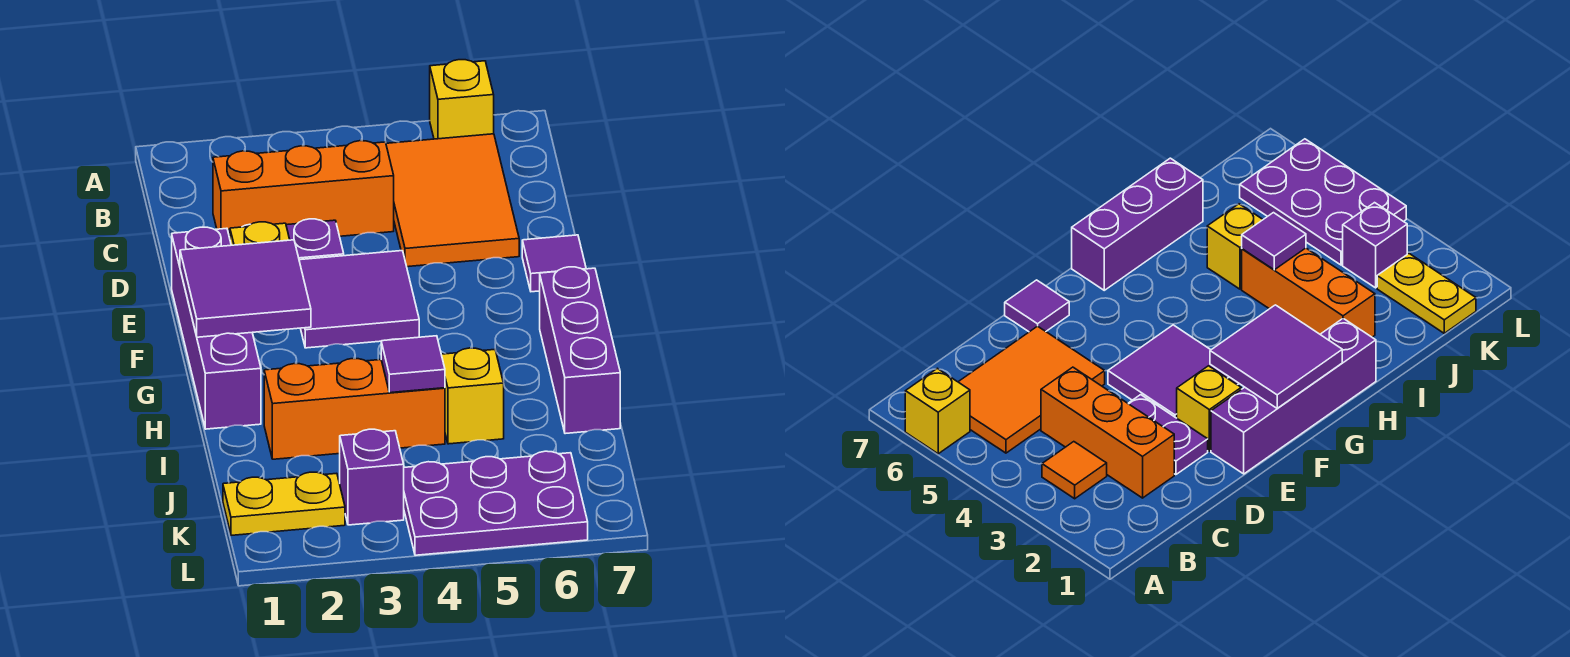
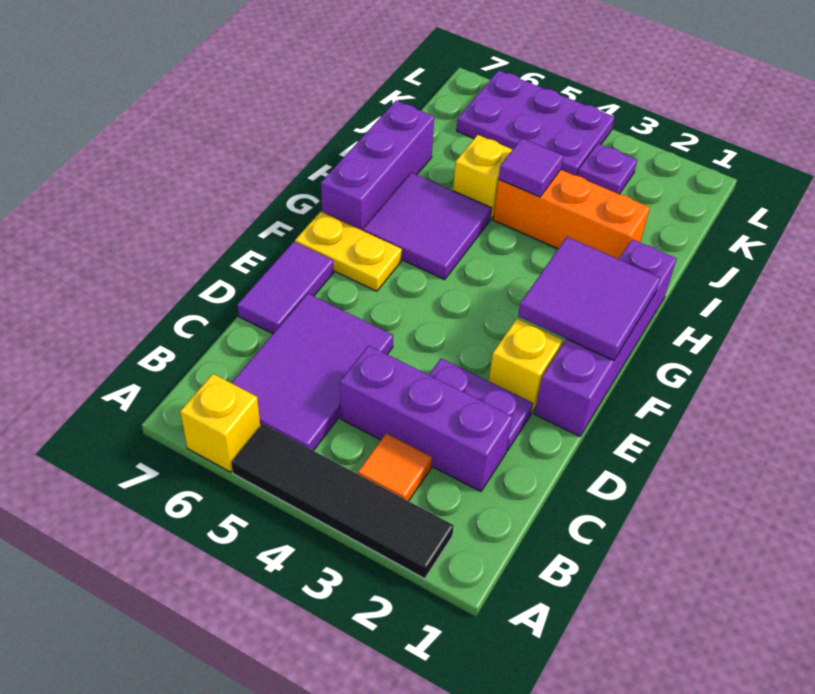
none -> black tile A2:A5 level 1
orange tile B5:D6 level 1 -> purple tile B5:D6 level 1
orange brick C2:C4 level 1 -> purple brick C2:C4 level 1
purple tile E3:F4 level 1 -> purple tile G5:H6 level 1
purple tile E7 level 1 -> purple tile D7:E7 level 1
yellow plate K1:K2 level 1 -> yellow plate F6:F7 level 1
purple brick K3 level 1 -> purple plate K3 level 1

